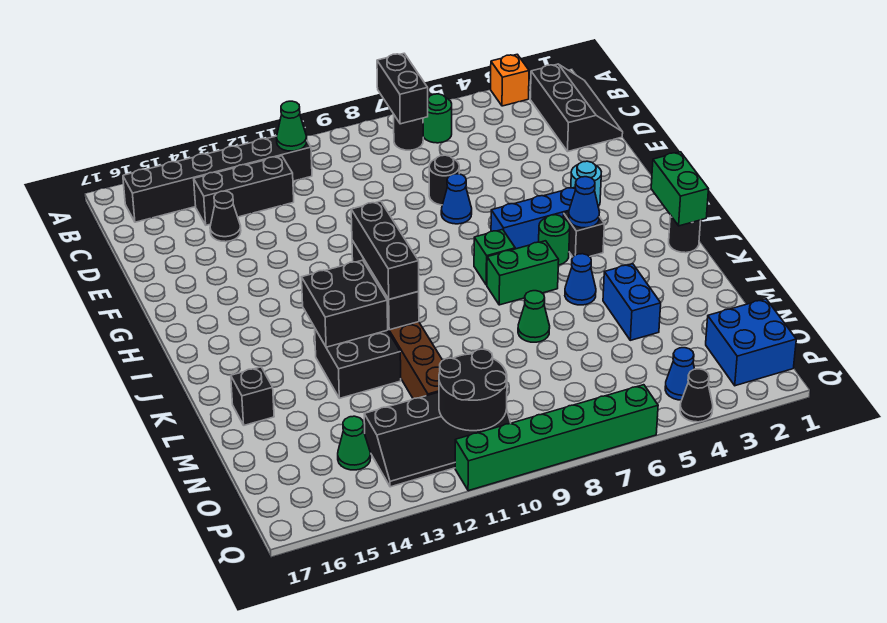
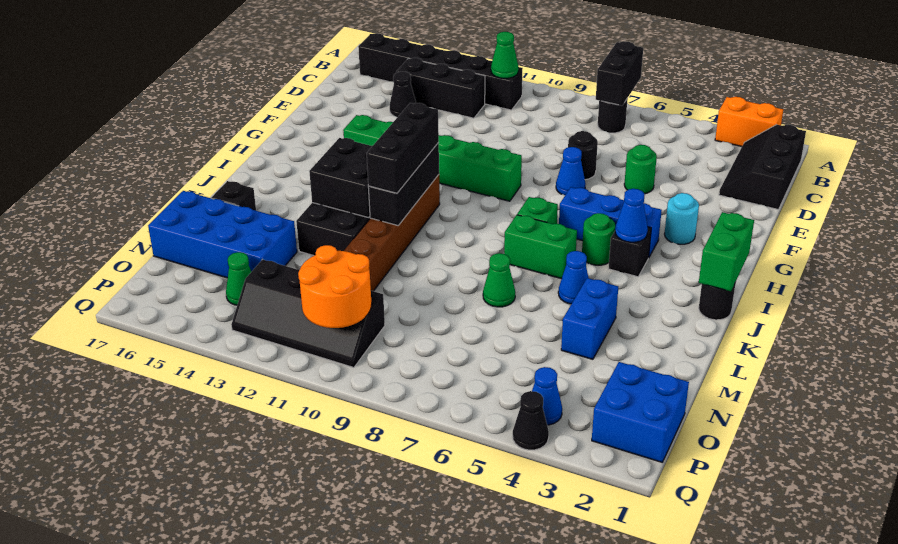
orange brick A3 level 1 -> orange brick A2:A3 level 1
black slope B1:D2 level 1 top 2 -> black slope B1:D2 level 1 top 1
green round brick B6 level 1 -> green round brick E5 level 1
none -> blue brick M14:N17 level 1
black round brick O10:P11 level 2 -> orange round brick O10:P11 level 2
green brick Q6:Q11 level 1 -> green brick G9:G14 level 1

